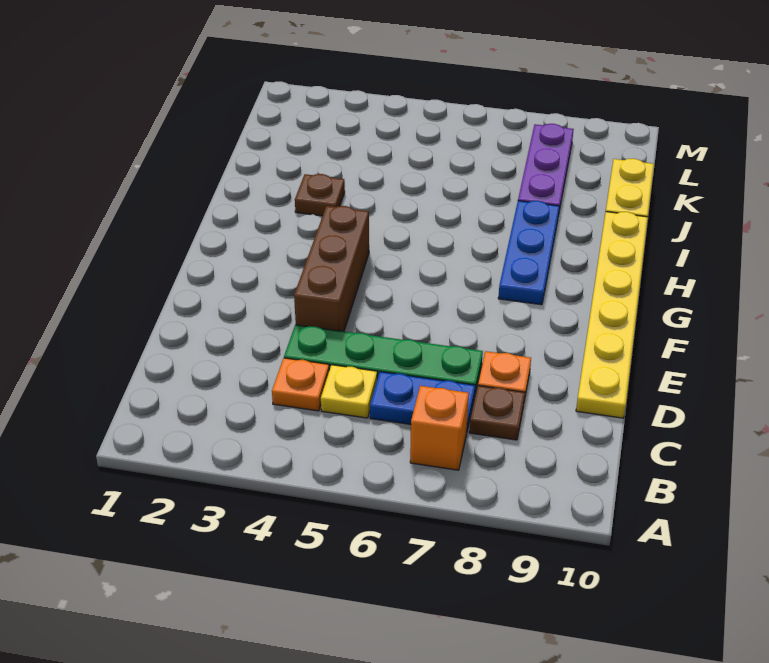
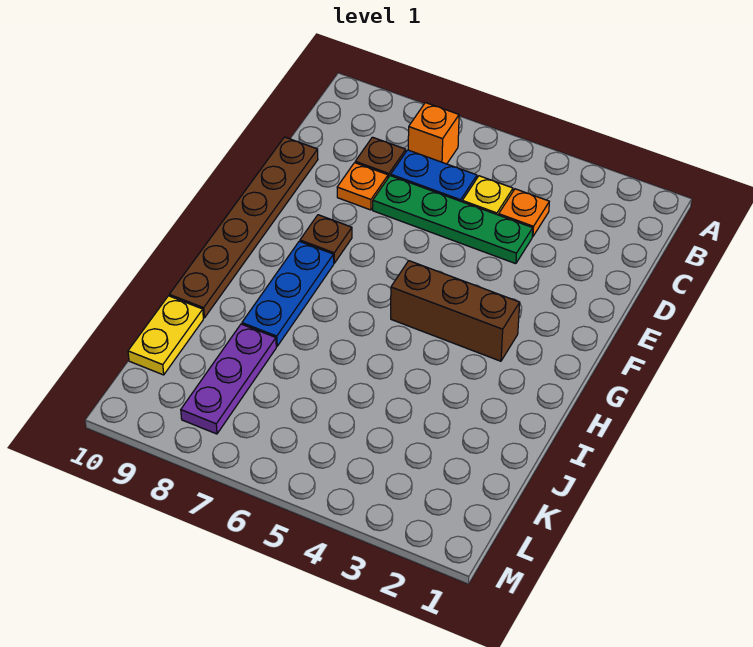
yellow plate D10:I10 level 1 -> brown plate D10:I10 level 1
brown brick E4:G4 level 1 -> brown brick G3:G5 level 1
brown plate I3 level 1 -> brown plate F8 level 1

